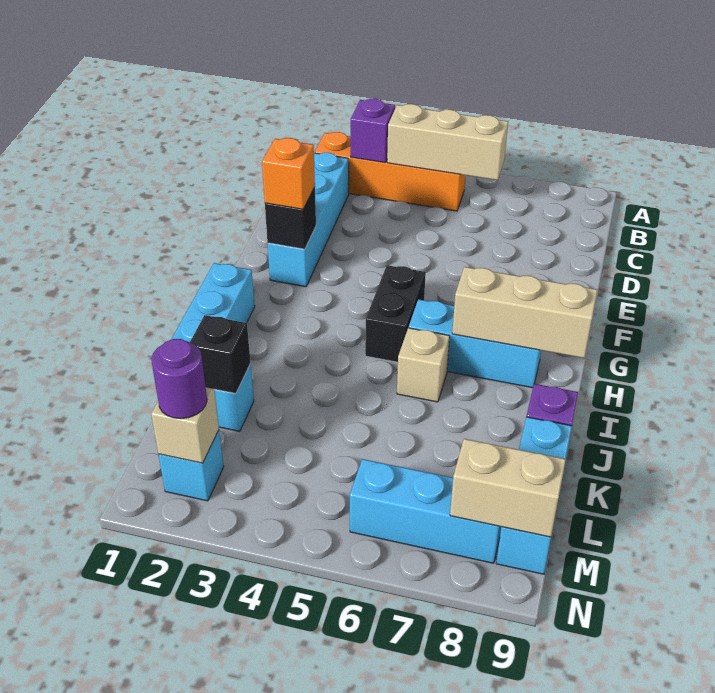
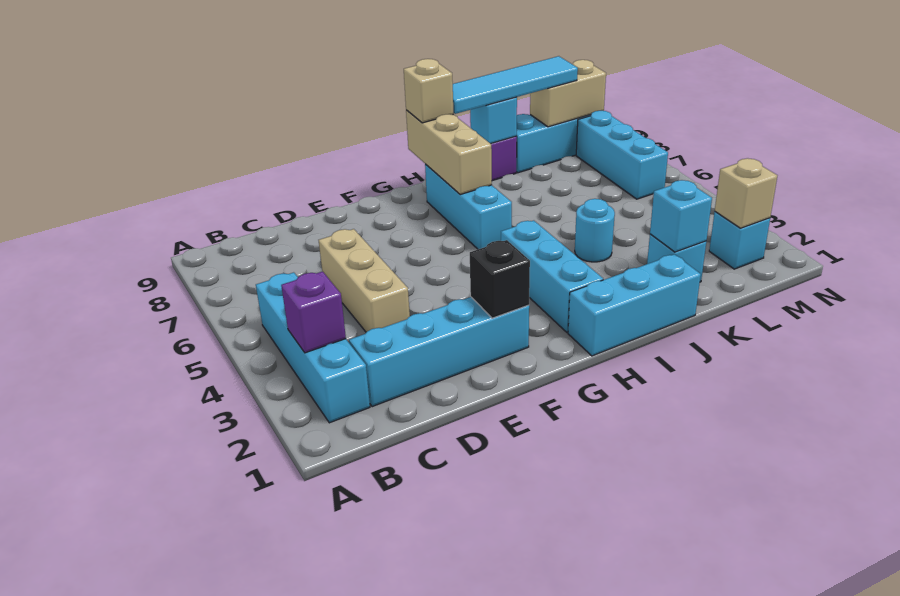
orange brick B2:B5 level 1 -> cyan brick B2:B5 level 1
tan brick B4:B6 level 2 -> tan brick D4:D6 level 1
orange brick F2 level 3 -> none
black brick G5:H5 level 1 -> none
none -> cyan brick H2:H4 level 1
tan brick I6 level 1 -> tan brick H9 level 3
none -> cyan tile I9:L9 level 3
none -> cyan round brick J4 level 1
none -> cyan brick J9 level 2
black brick K2 level 2 -> cyan brick K2 level 2
purple round brick M2 level 3 -> none
tan brick M8:M9 level 2 -> tan brick L9:M9 level 2

